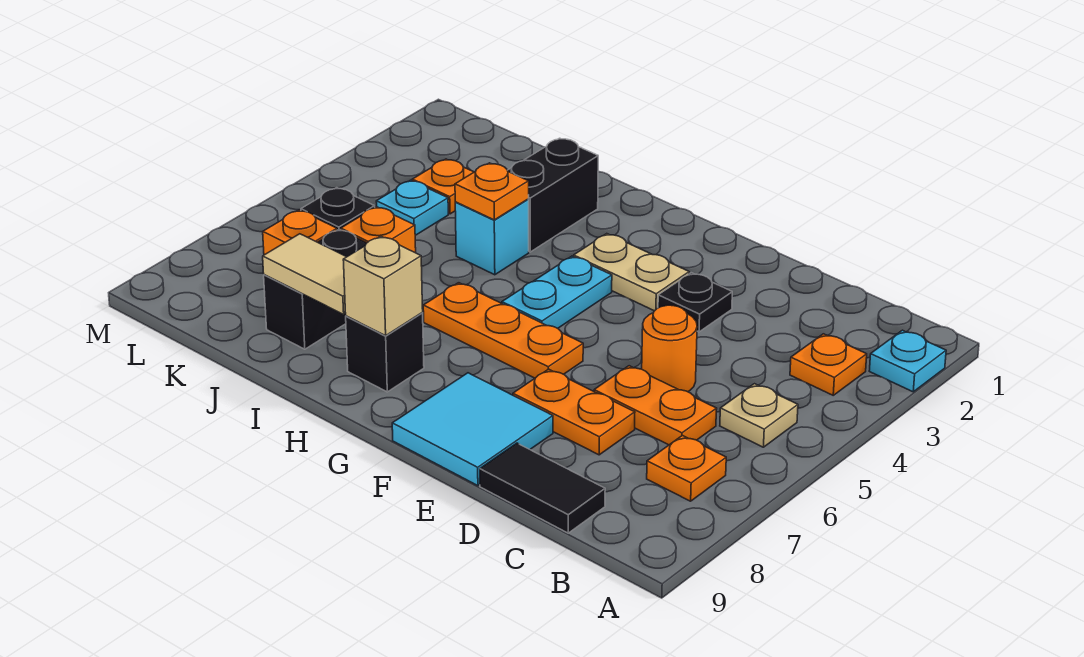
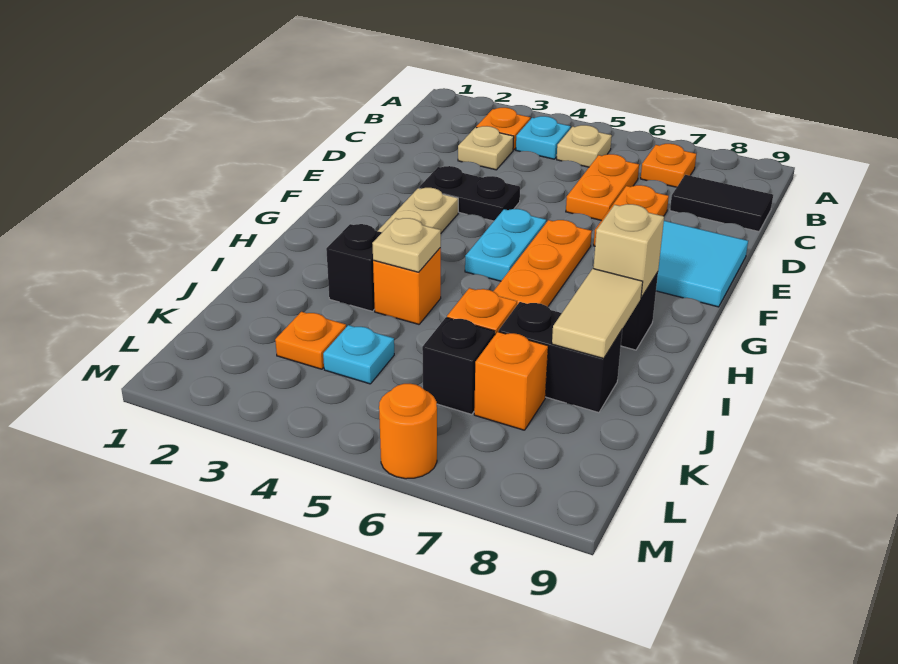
cyan plate A2 level 1 -> cyan plate B4 level 1
none -> tan plate C3 level 1
black tile C9:D9 level 1 -> black tile C8:C9 level 1
orange round brick D5 level 1 -> orange round brick M6 level 1
black plate E3 level 1 -> black plate E3:E4 level 1
cyan plate G4:G5 level 1 -> cyan plate F5:G5 level 1
black brick I2:I3 level 1 -> black brick I3 level 1
cyan brick I4 level 1 -> orange brick I4 level 1
orange plate I4 level 2 -> tan plate I4 level 2

